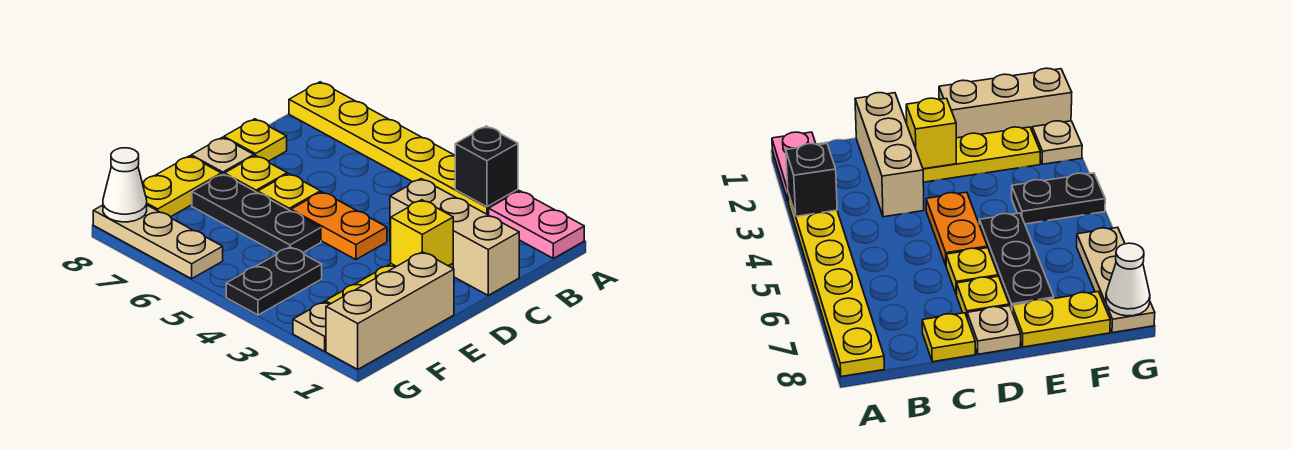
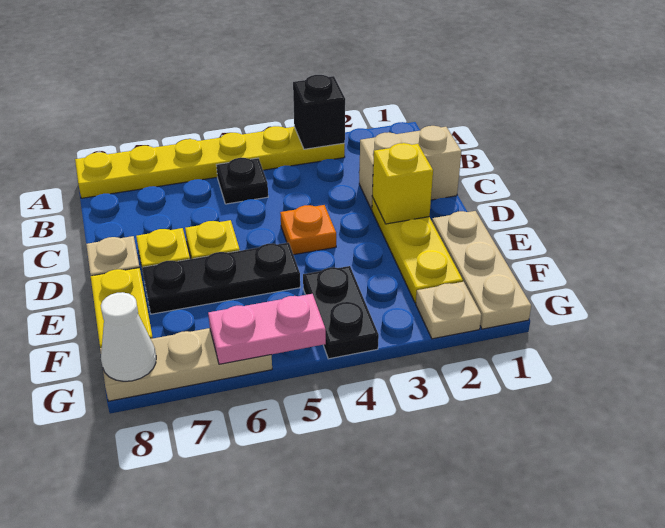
pink plate A1:A2 level 1 -> pink plate G5:G6 level 2
none -> black plate B5 level 1
tan brick C1:C3 level 1 -> tan brick C1:C2 level 1
yellow plate C8 level 1 -> none
orange plate D4:D5 level 1 -> orange plate D4 level 1
tan brick E1:G1 level 1 -> tan plate E1:G1 level 1

